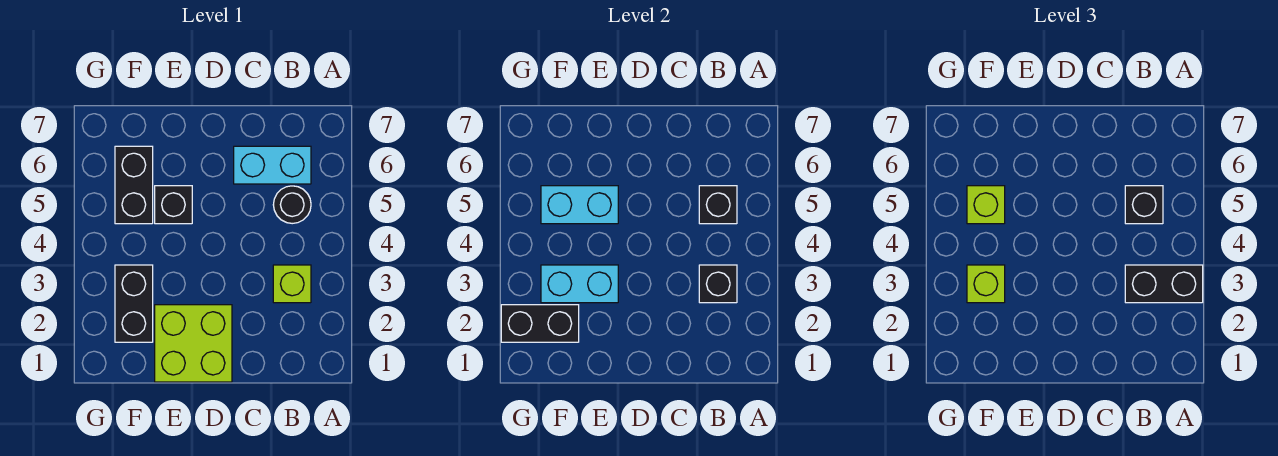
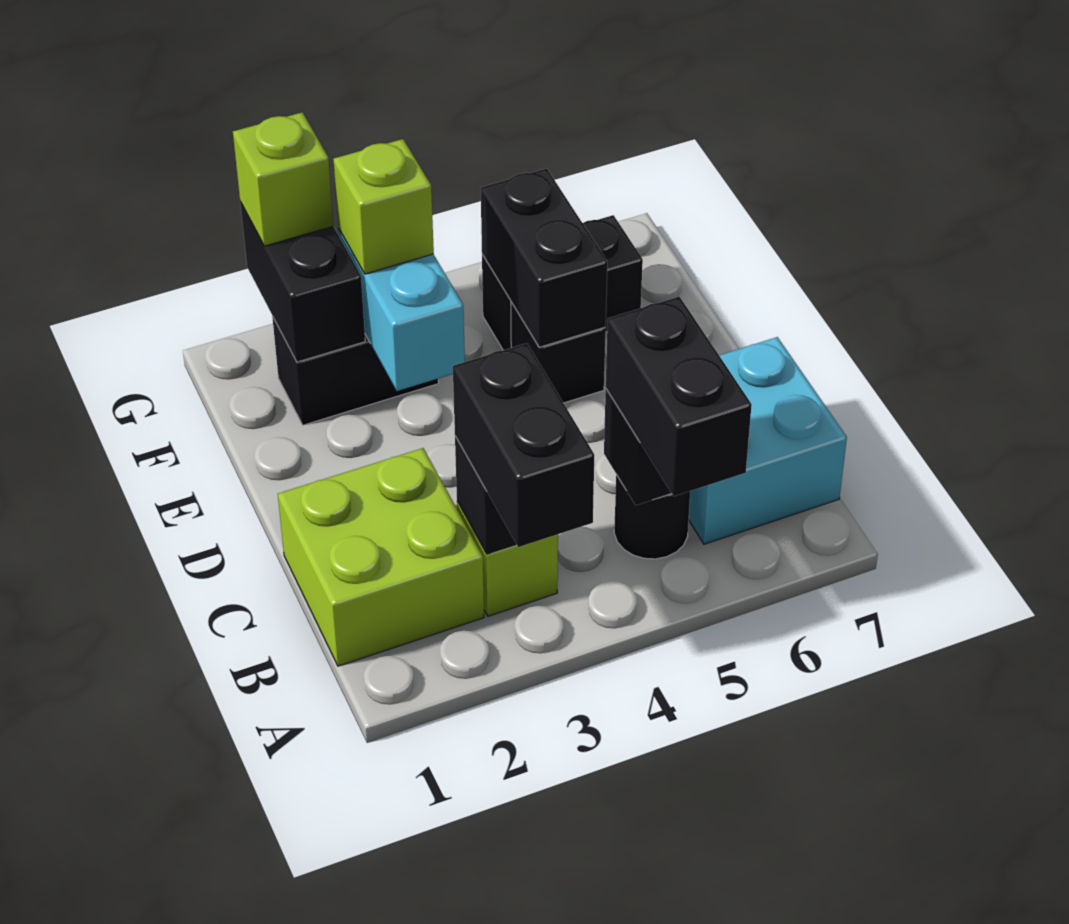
black brick B5 level 3 -> black brick A5:B5 level 3
cyan brick B6:C6 level 1 -> cyan brick B6:C7 level 1
lime brick D1:E2 level 1 -> lime brick B1:C2 level 1
cyan brick E5:F5 level 2 -> black brick E5:F5 level 2
lime brick F5 level 3 -> lime brick G2 level 3

